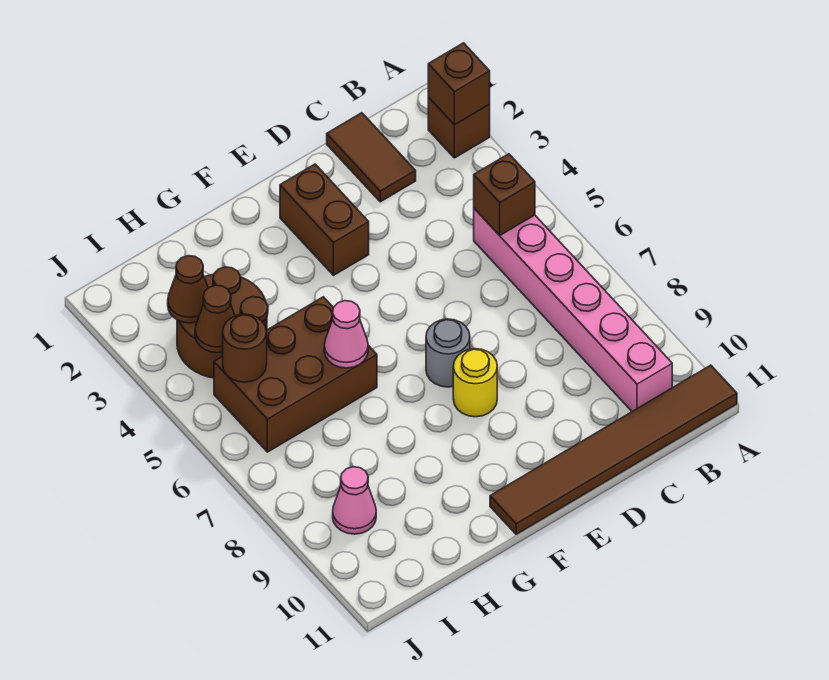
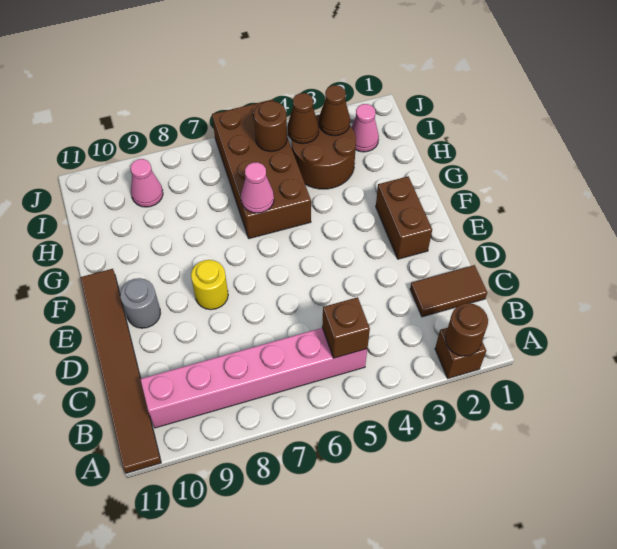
brown brick A2 level 2 -> brown round brick A2 level 2
brown brick E2:E3 level 1 -> brown brick E2:F2 level 1
grey round brick E7 level 1 -> grey round brick E10 level 1
brown brick G5:I6 level 1 -> brown brick G5:J6 level 1
none -> pink cone I2 level 1

